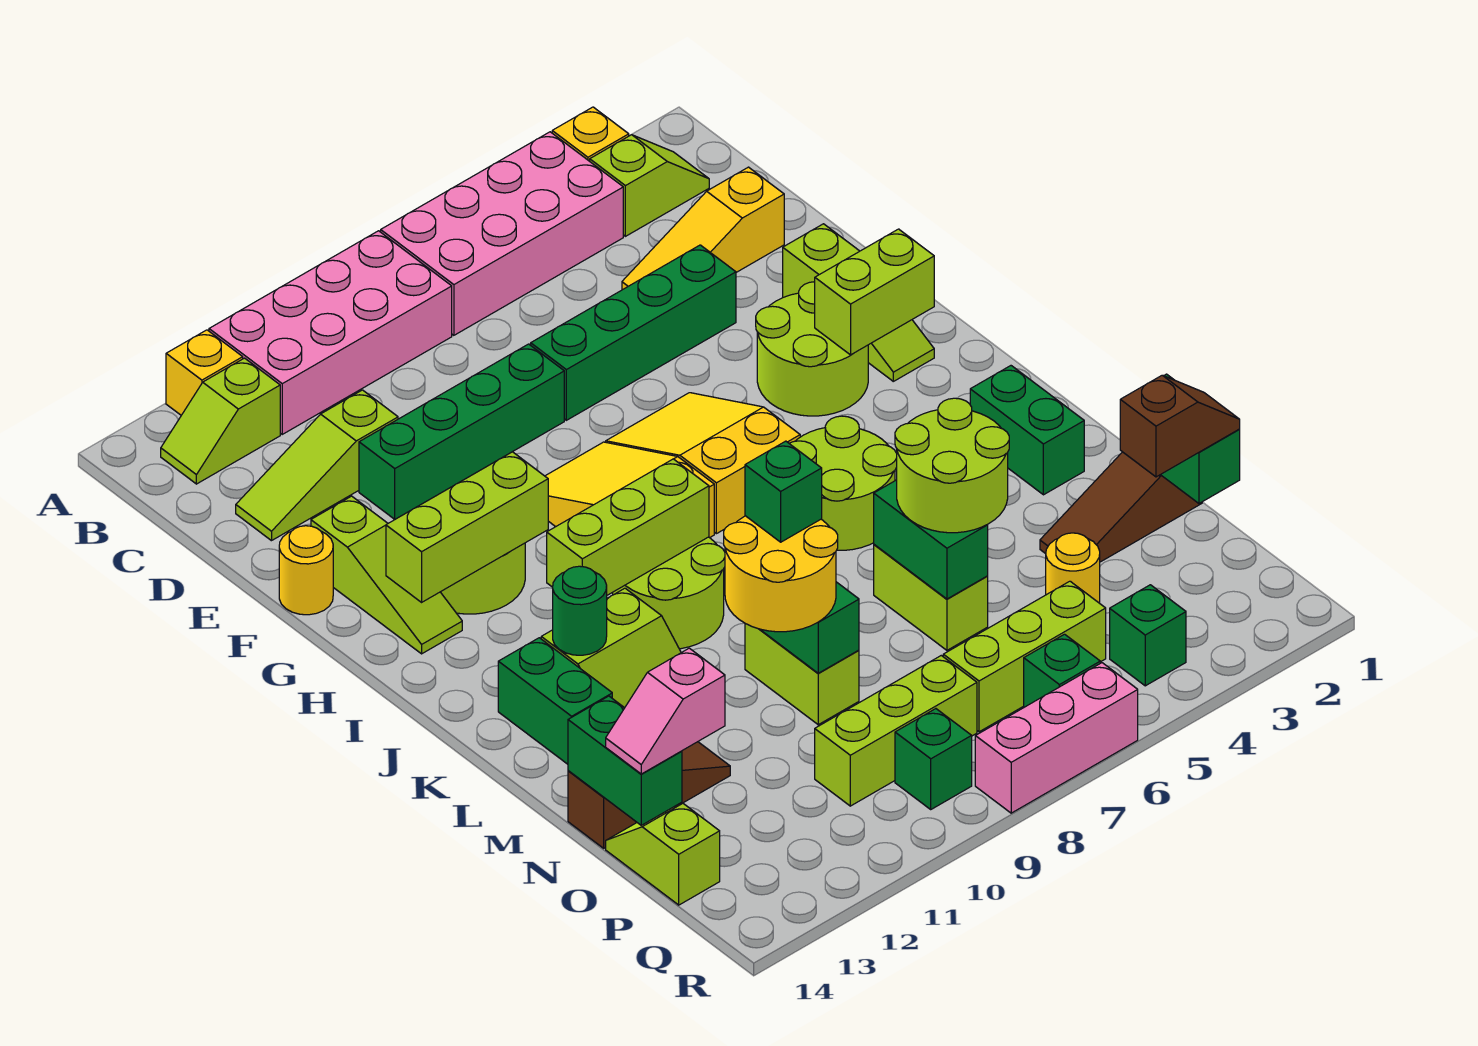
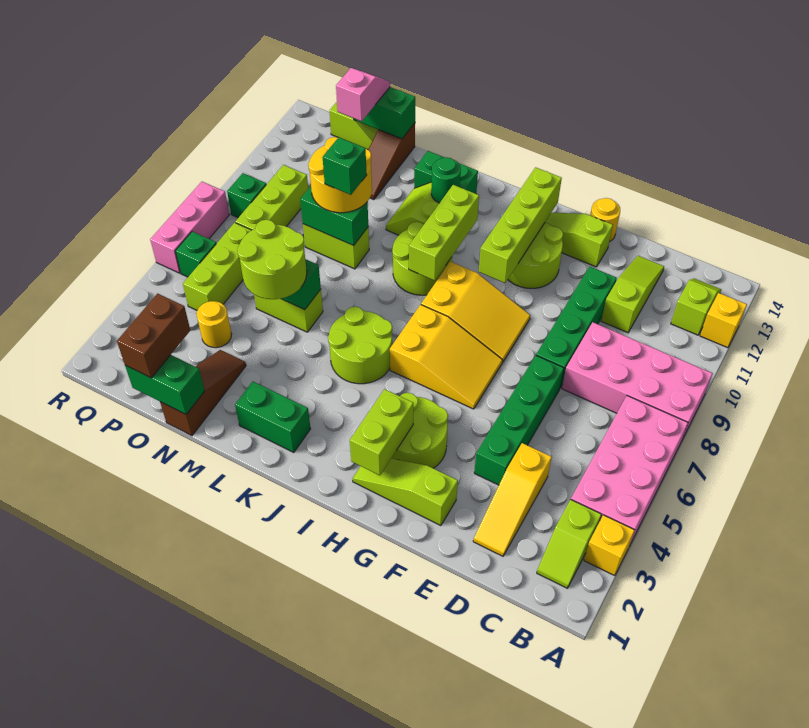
pink brick A8:B11 level 1 -> pink brick A8:D9 level 1
yellow slope D2:D4 level 1 top 2 -> yellow slope D2:D4 level 1 top 4
lime brick H11:H13 level 2 -> lime brick H10:H13 level 2
brown slope O1:O2 level 3 top 2 -> brown brick O1:O2 level 3
green brick Q4 level 1 -> none

